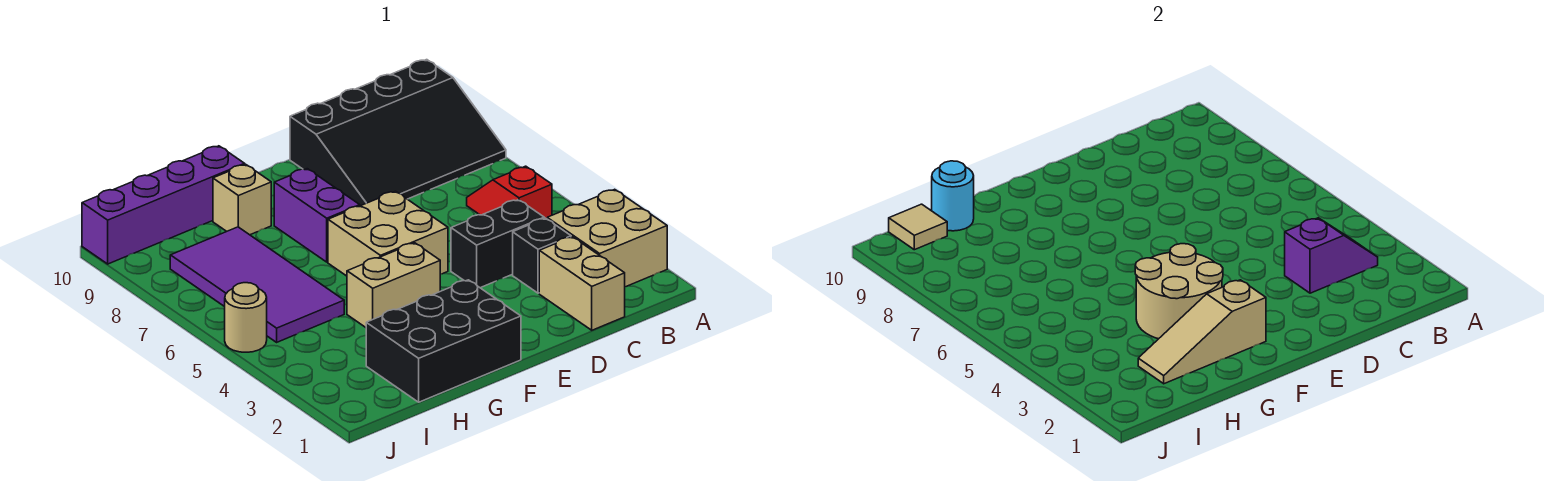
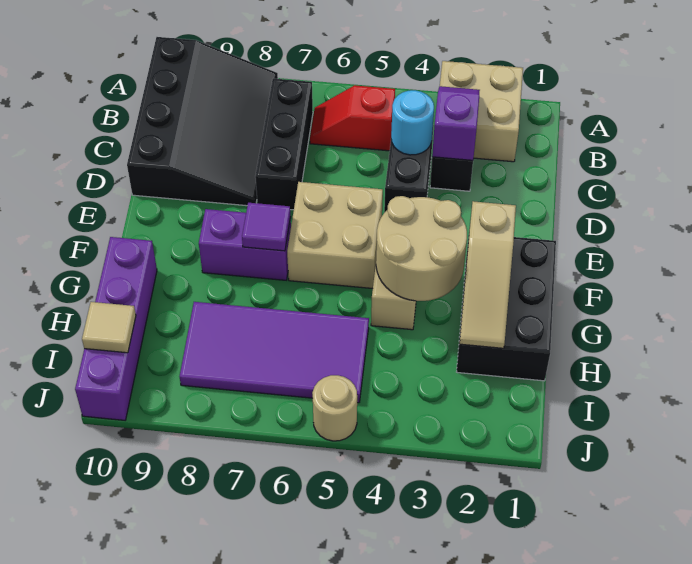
none -> black brick B7:D7 level 1
tan brick C1:C2 level 1 -> none
none -> purple tile F7 level 2
tan brick G9 level 1 -> none
cyan round brick H10 level 2 -> cyan round brick C4 level 2

